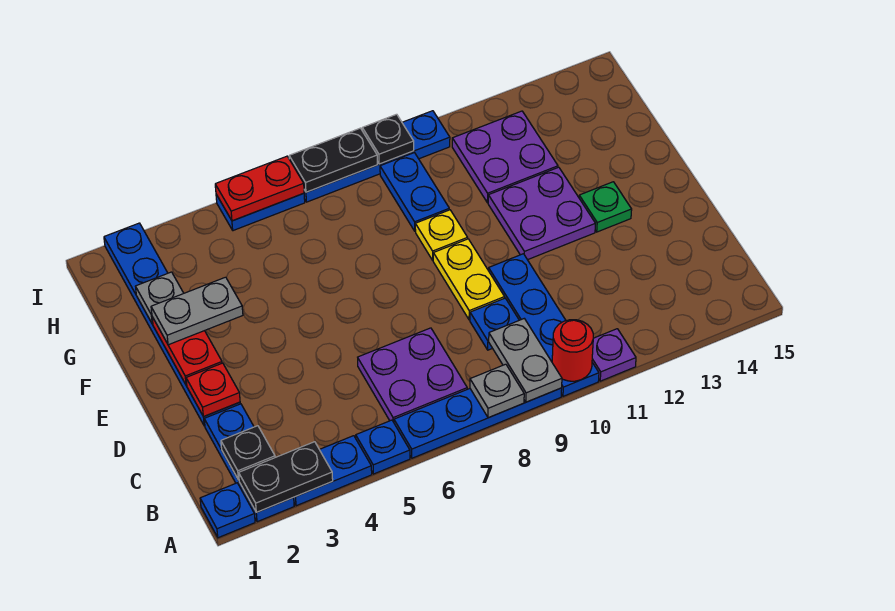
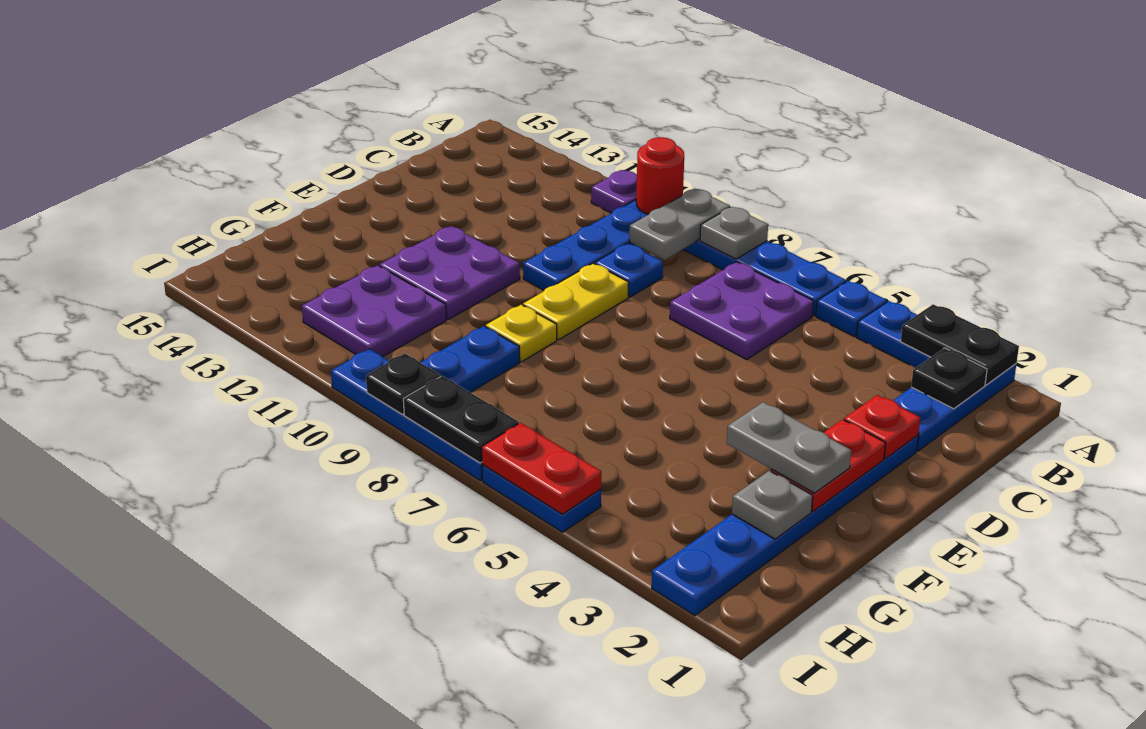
blue plate A1 level 1 -> none
green plate E13 level 1 -> none

